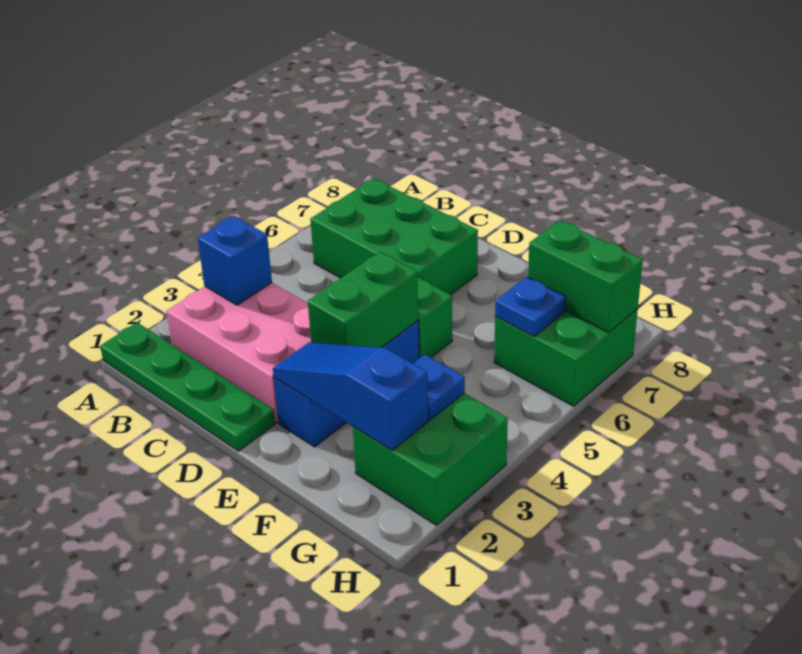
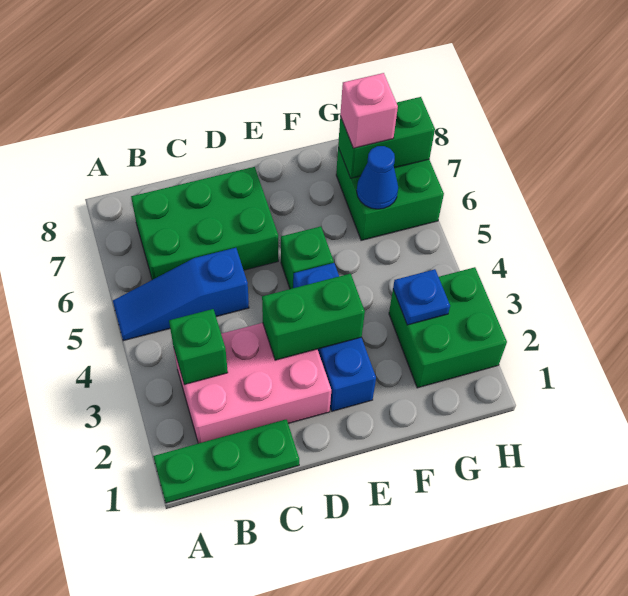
green plate A1:D1 level 1 -> green plate A1:C1 level 1
blue brick B3 level 2 -> green brick B3 level 2
blue slope E2:G2 level 2 top G -> blue slope A5:C5 level 1 top C
green brick E3:E4 level 2 -> green brick D3:E3 level 2
blue plate G6 level 2 -> blue cone G6 level 2
none -> pink brick G7 level 3

